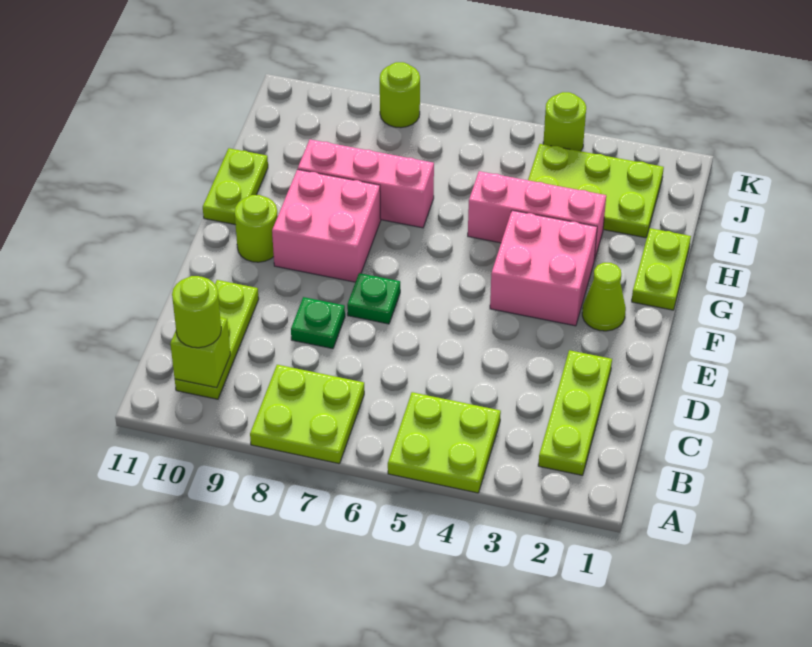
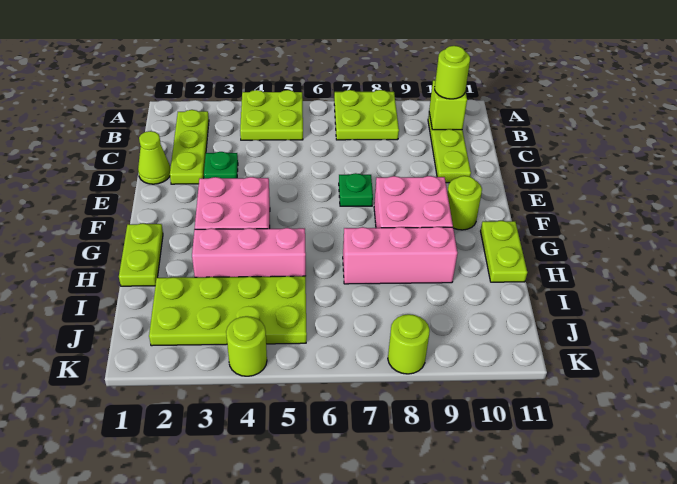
green plate D8 level 1 -> green plate D3 level 1
lime cone F2 level 1 -> lime cone D1 level 1
lime plate I2:J4 level 1 -> lime plate I2:J5 level 1

